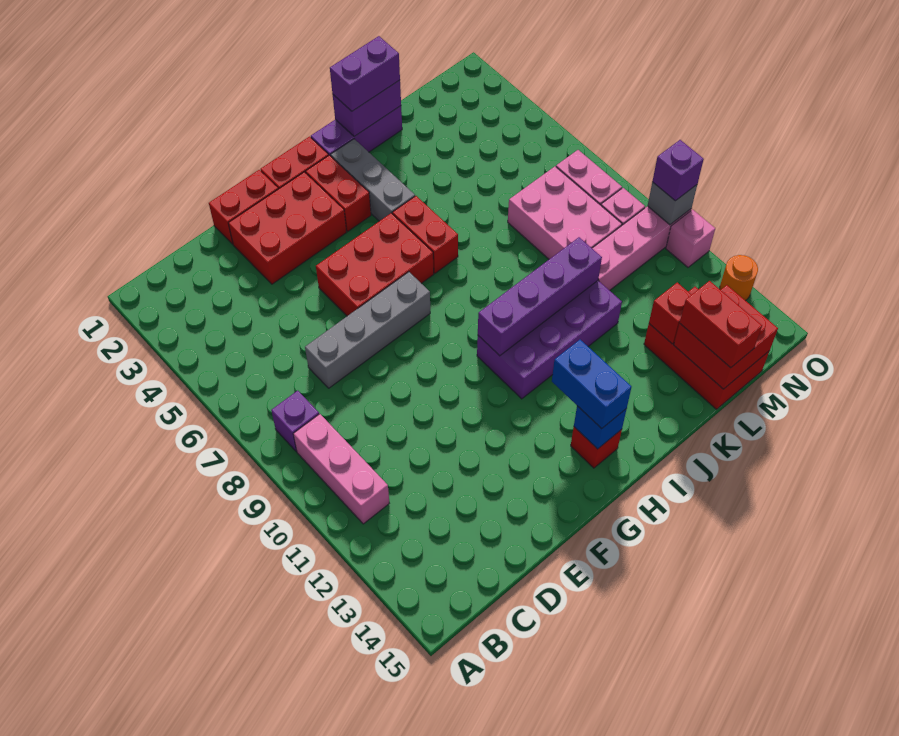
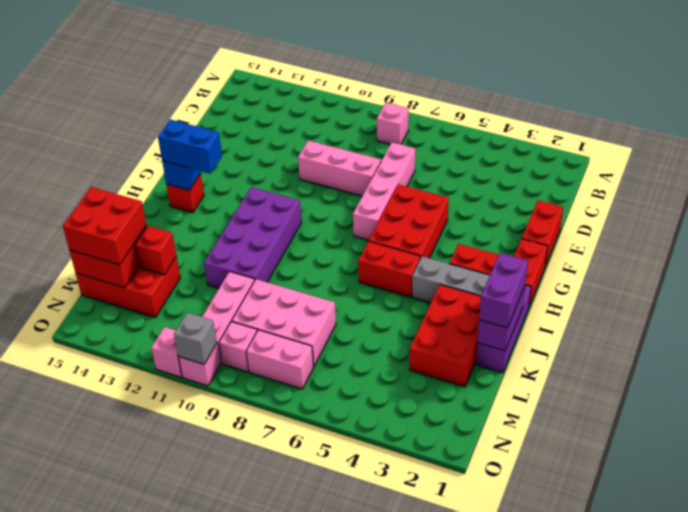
purple brick B8 level 1 -> pink brick B8 level 1
pink brick B9:B11 level 1 -> pink brick E8:E10 level 1
grey brick D7:G7 level 1 -> pink brick D7:G7 level 1
red brick E2:G3 level 1 -> red brick J2:L3 level 1
purple brick H10:K10 level 2 -> none
red brick L14:L15 level 3 -> red brick L14:M15 level 3
purple brick O10 level 3 -> none
orange round brick O13 level 1 -> none

